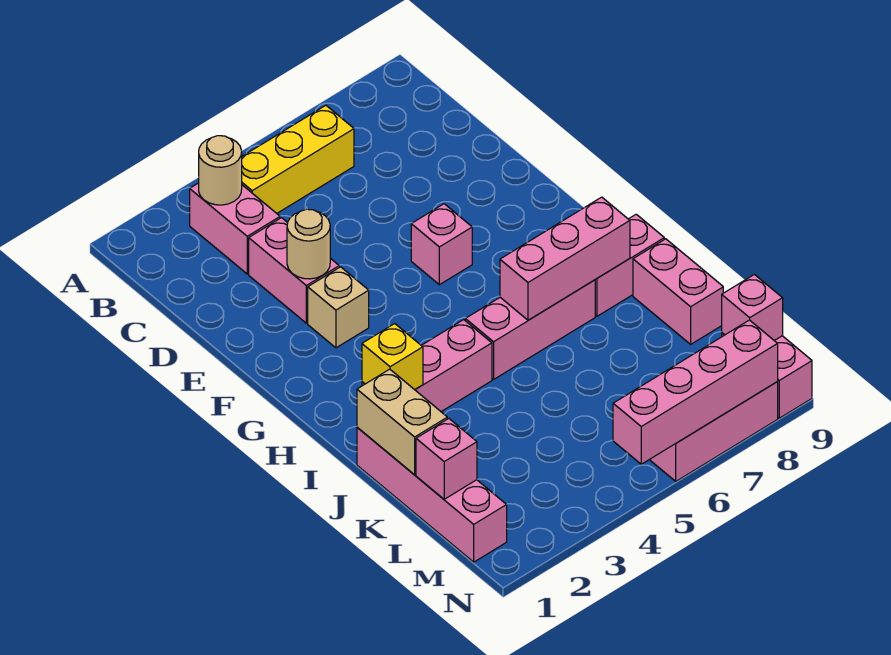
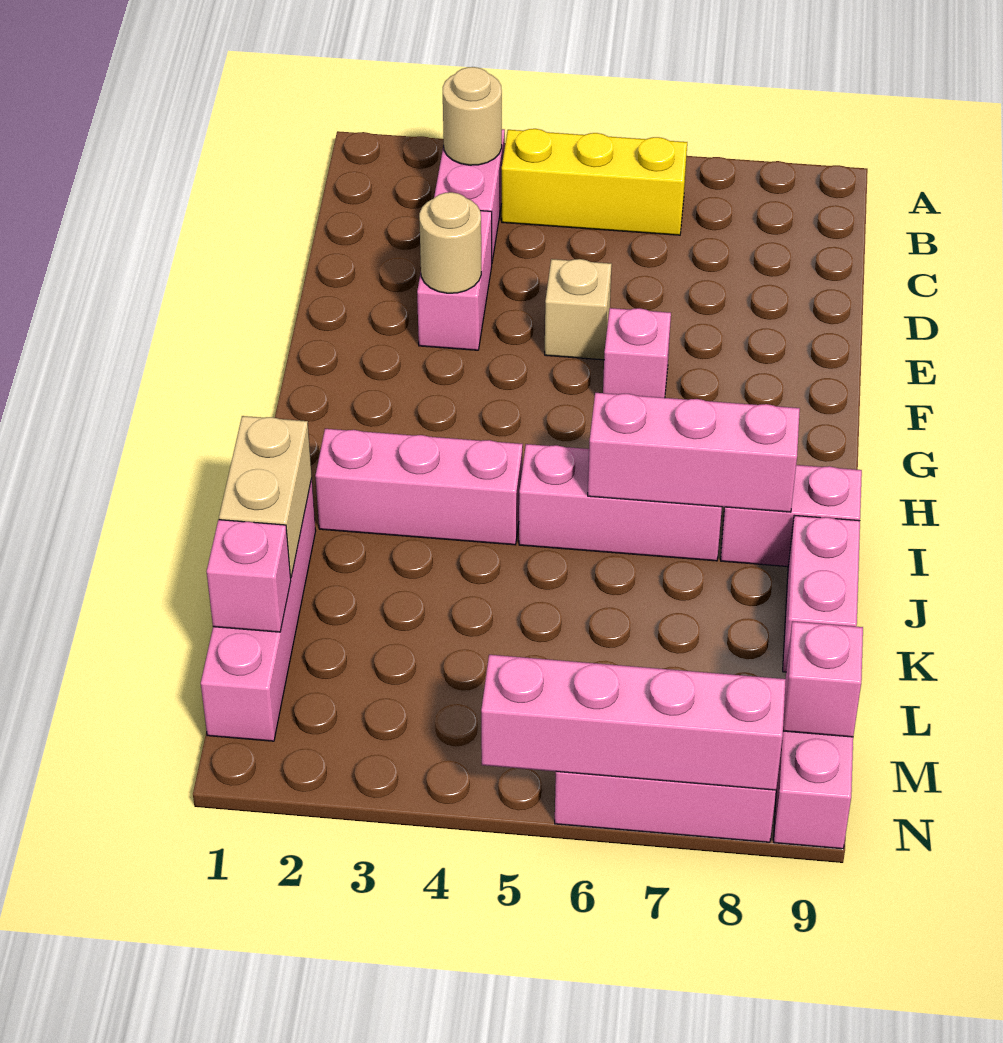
tan brick F3 level 1 -> tan brick E5 level 1
yellow brick I2 level 2 -> none

